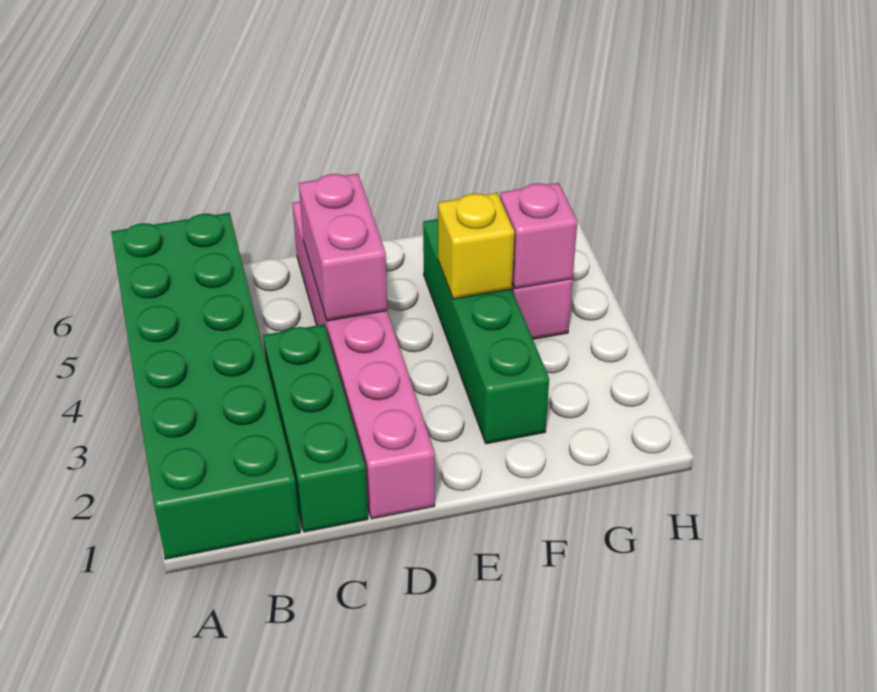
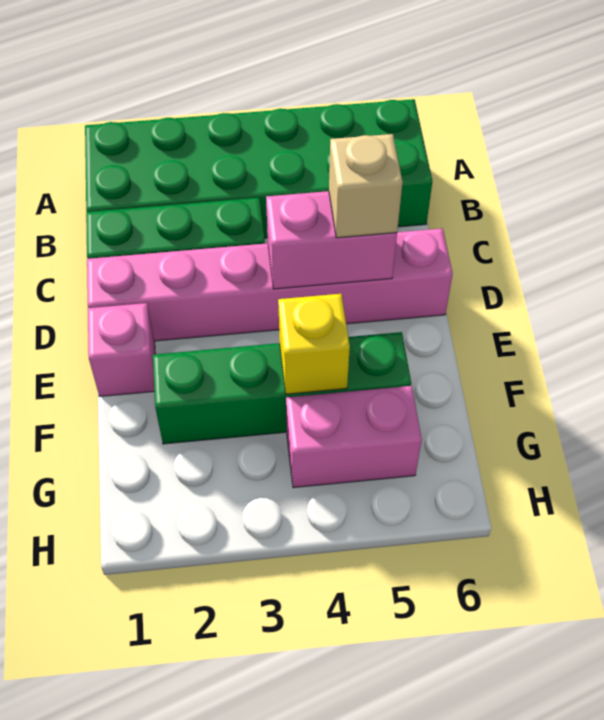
none -> tan brick D5 level 3
pink brick G4 level 2 -> pink brick E1 level 1

